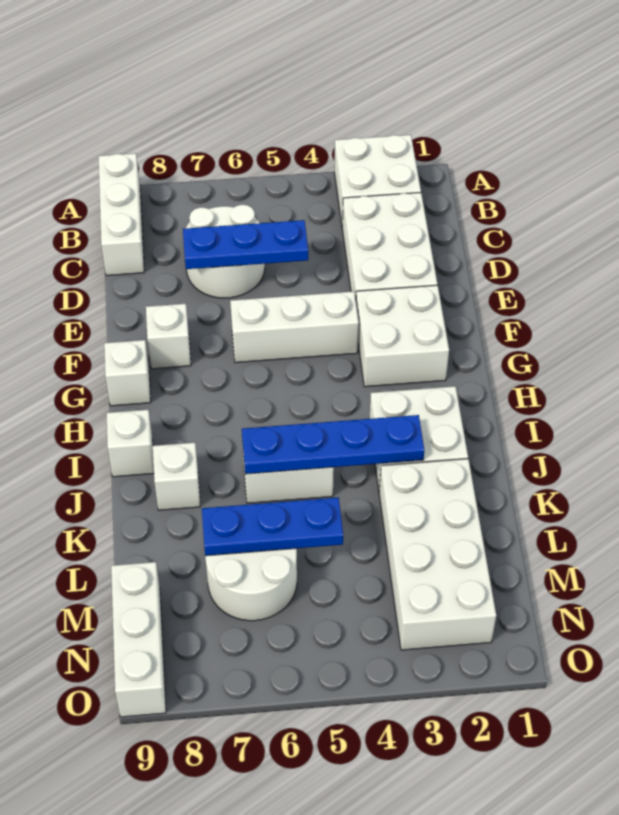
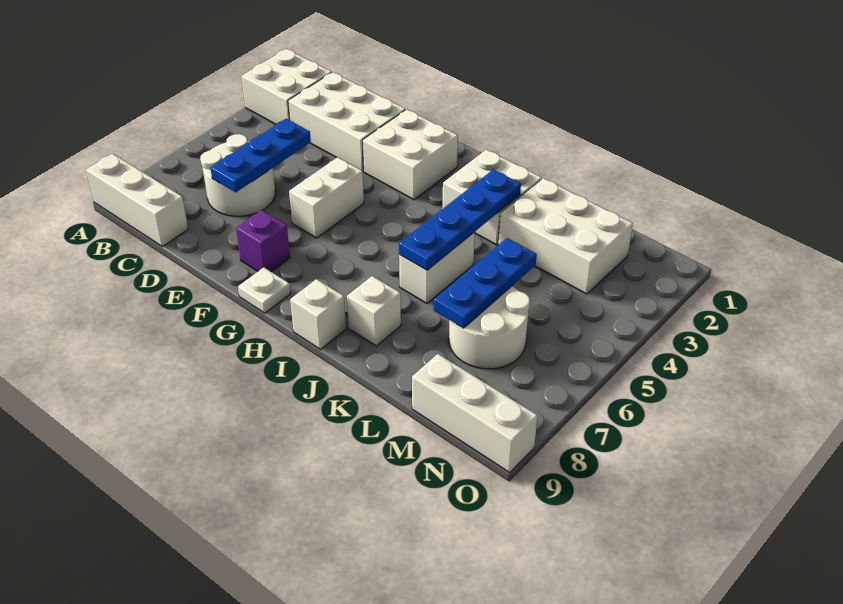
white brick F4:F6 level 1 -> white brick F5:F6 level 1
white brick F8 level 1 -> purple brick F8 level 1
white brick G9 level 1 -> white plate G9 level 1
white brick K2:N3 level 1 -> white brick K2:M3 level 1

